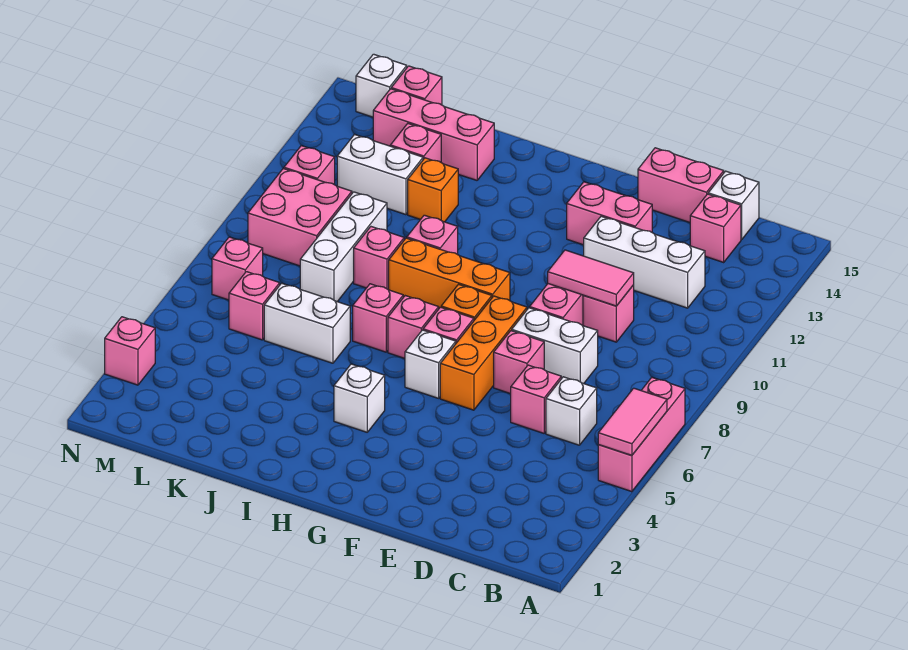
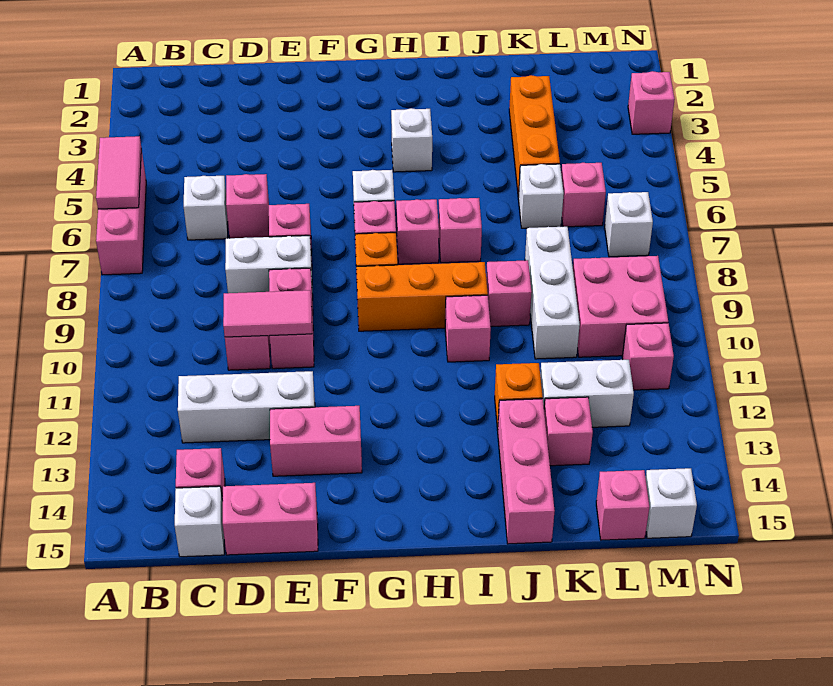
orange brick F6:F8 level 1 -> orange brick K3:K5 level 1
white brick J6:K6 level 1 -> white brick K6 level 1
pink brick J14:L14 level 1 -> pink brick J13:J15 level 1
pink brick M7 level 1 -> white brick M7 level 1

